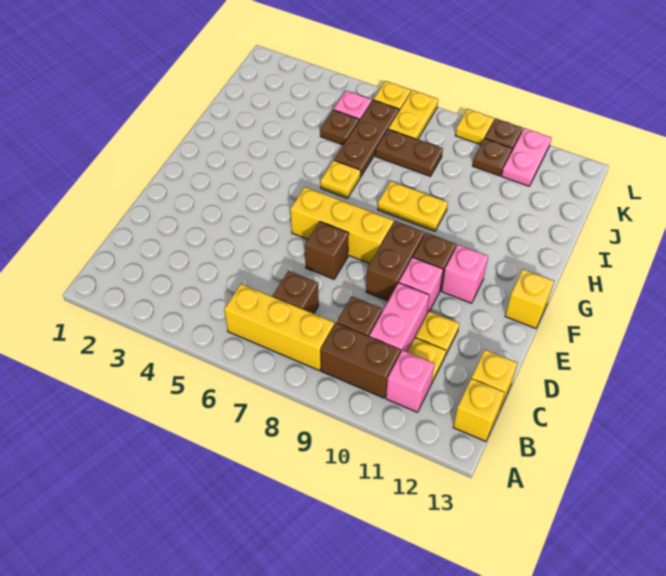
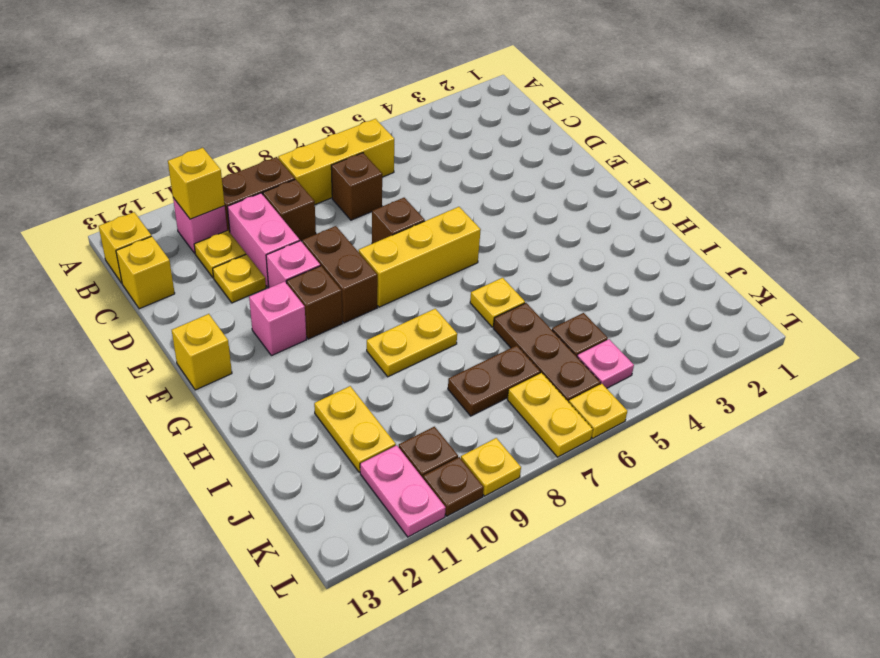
none -> yellow brick B11 level 2
none -> yellow plate I11:J11 level 1

